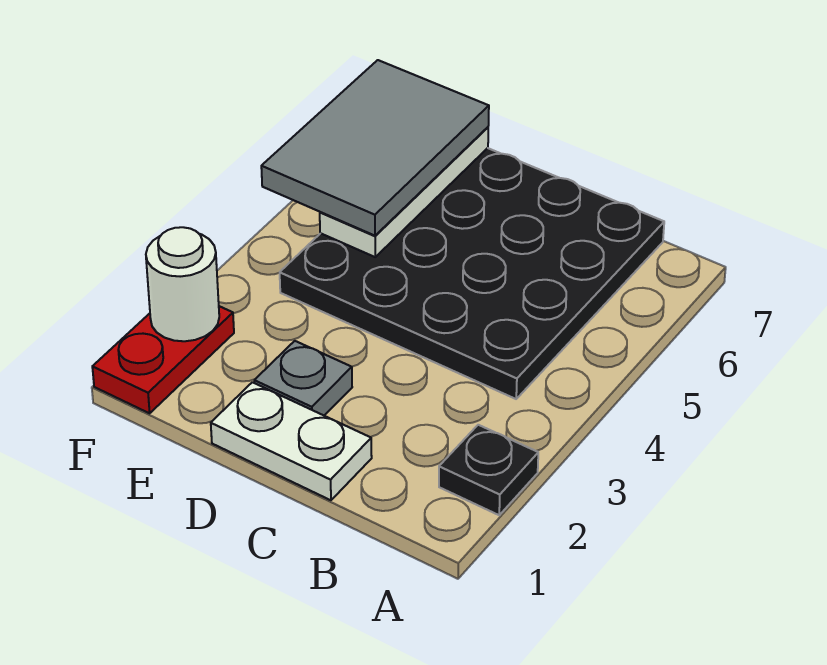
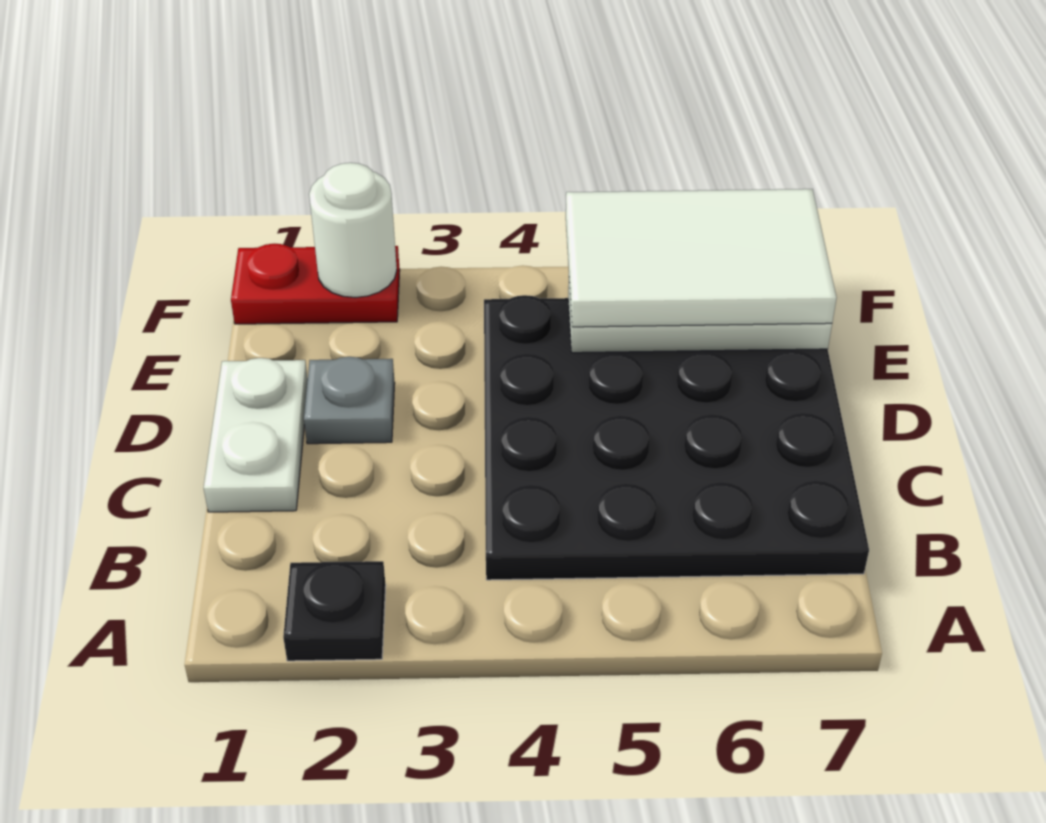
grey tile E5:F7 level 3 -> white tile E5:F7 level 3

